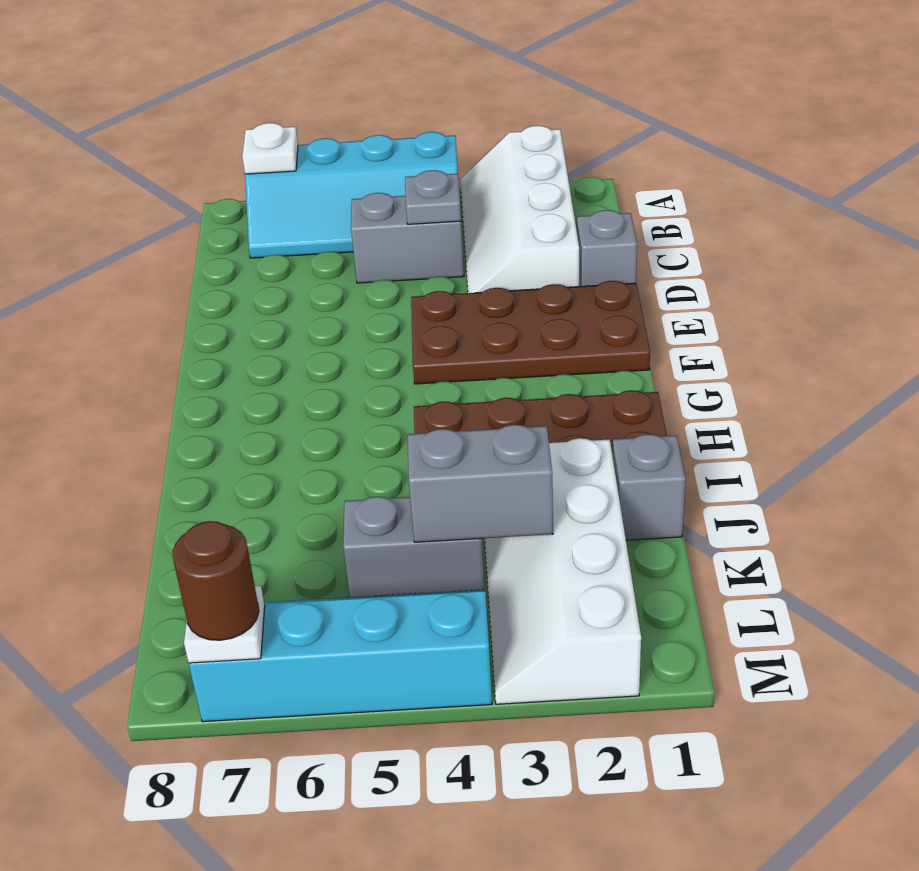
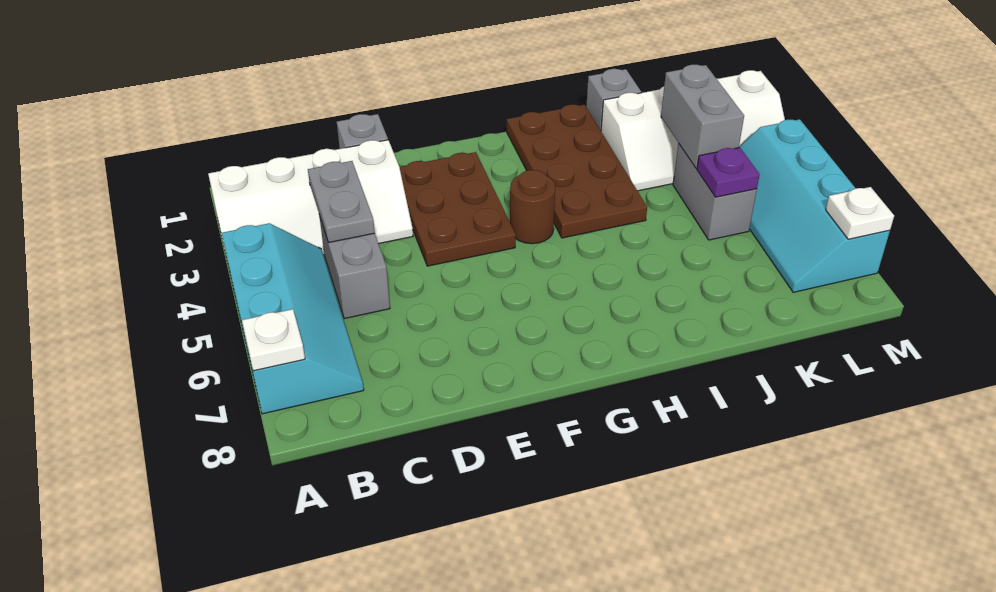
grey plate C4 level 2 -> grey plate C3:C4 level 2
brown plate E1:F4 level 1 -> brown plate E2:F4 level 1
none -> purple plate K5 level 2
brown round brick M7 level 3 -> brown round brick G4 level 1

